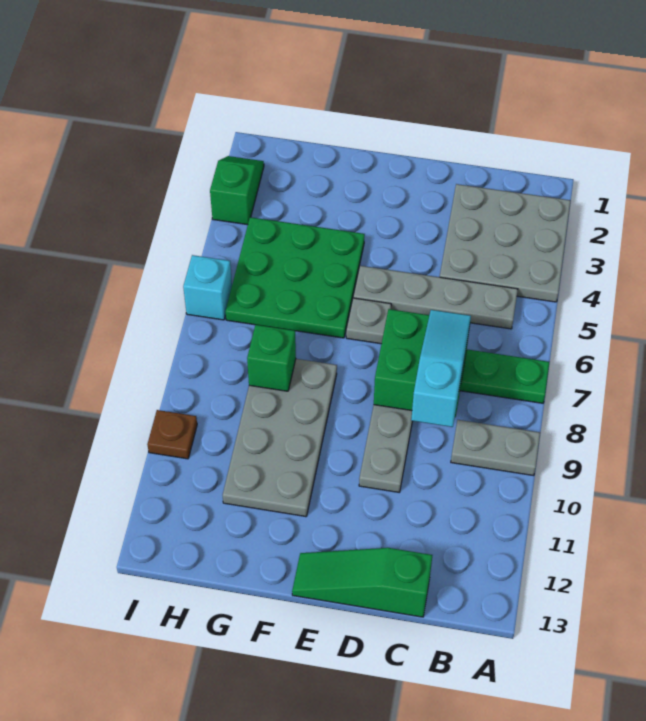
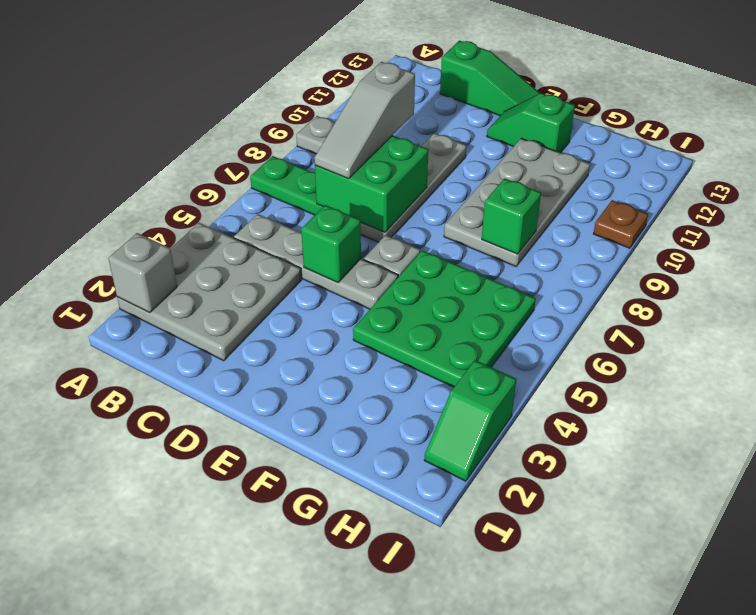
none -> grey brick A2 level 2
cyan slope C7:C9 level 3 top 9 -> grey slope C7:C9 level 3 top 9
none -> green brick D5 level 2
none -> green slope E12:F12 level 1 top F
cyan brick I6 level 1 -> none

